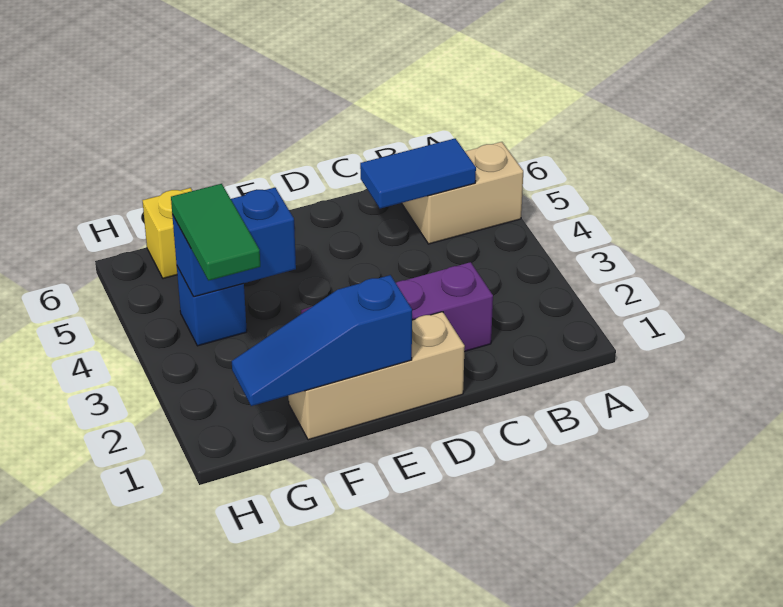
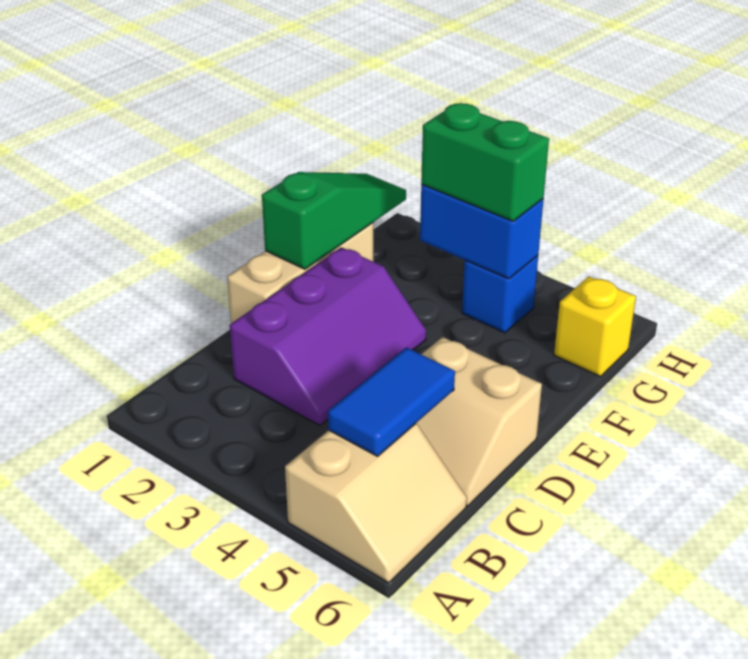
none -> tan slope C5:D6 level 1 top D
blue slope E1:G1 level 2 top E -> green slope E1:G1 level 2 top E
blue brick F4:G4 level 2 -> blue brick G3:G4 level 2
green tile G3:G4 level 3 -> green brick G3:G4 level 3

